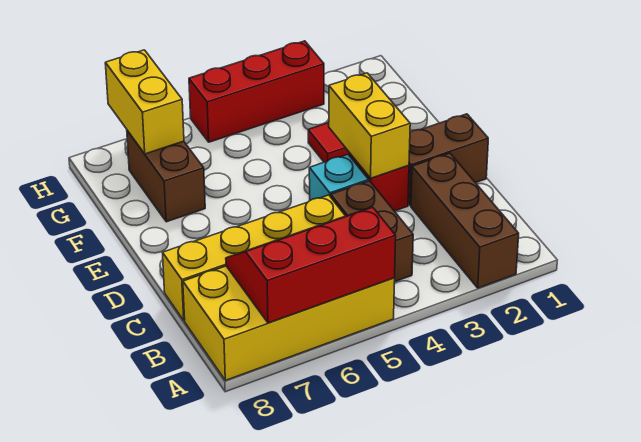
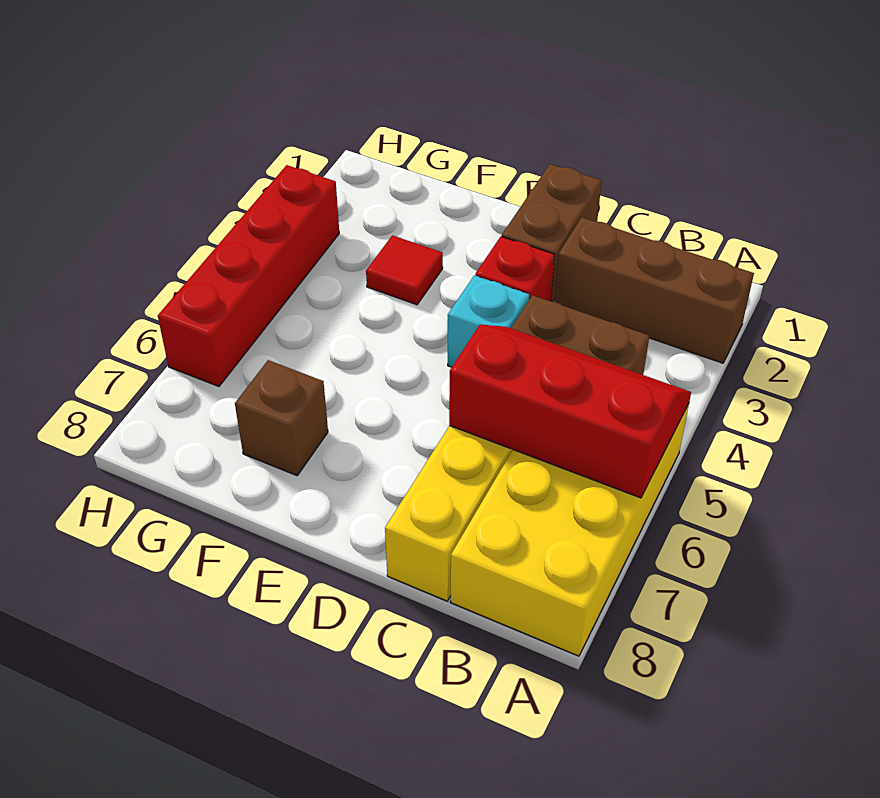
red slope A5:B7 level 2 top A -> red slope A5:C6 level 2 top 6
yellow brick D3:E3 level 2 -> none
brown brick F7:G7 level 1 -> brown brick F7 level 1
yellow brick G7:H7 level 2 -> none
red brick H3:H5 level 1 -> red brick H3:H6 level 1

